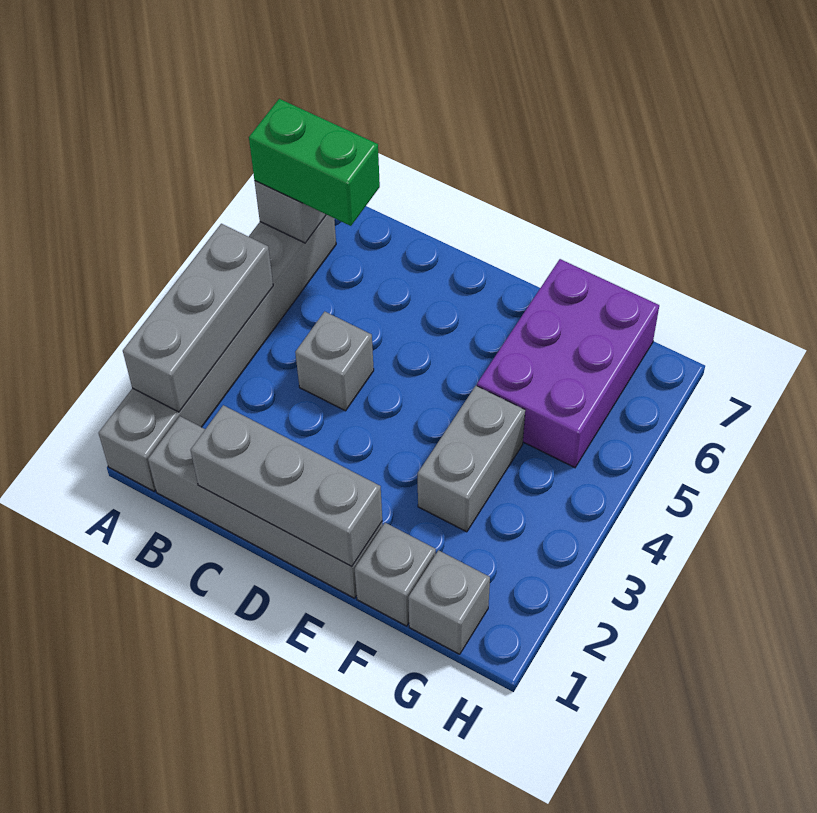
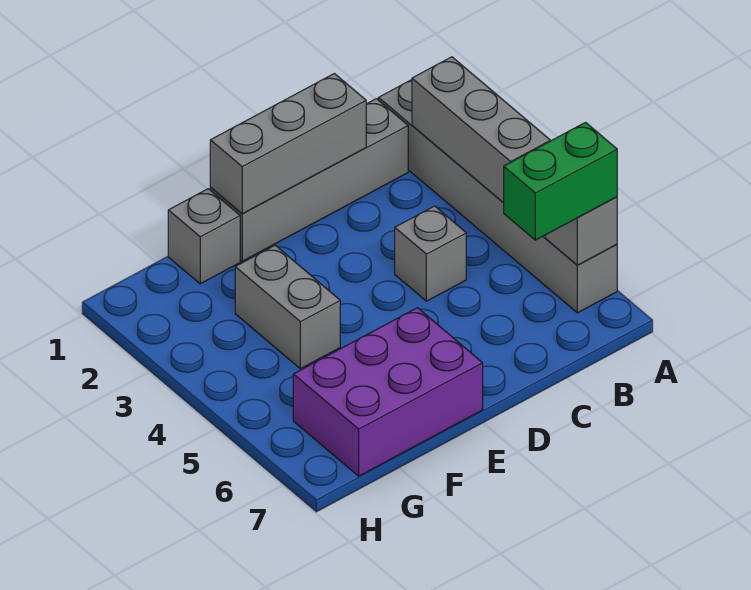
purple brick F5:G7 level 1 -> purple brick E6:G7 level 1
grey brick G1 level 1 -> none

